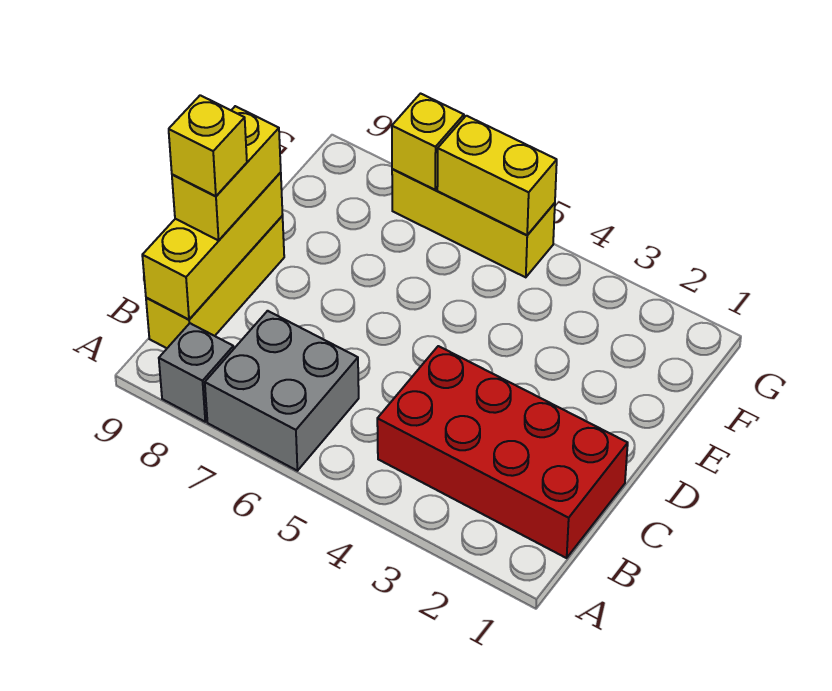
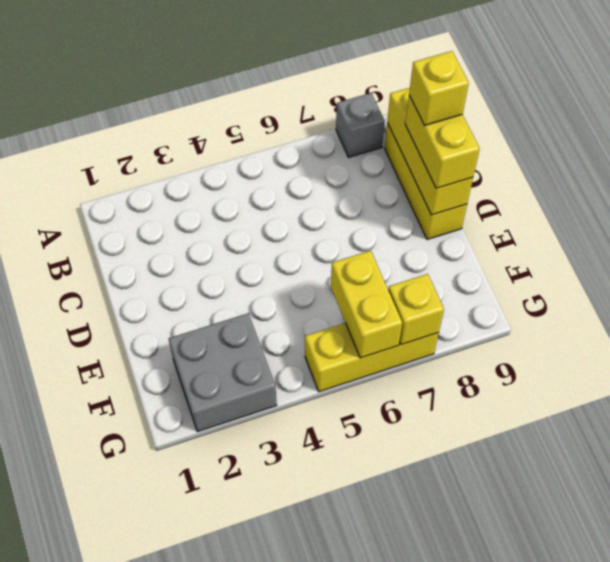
grey brick A6:B7 level 1 -> grey brick F2:G3 level 1
red brick B1:C4 level 1 -> none
yellow brick G5:G6 level 2 -> yellow brick F6:G6 level 2

